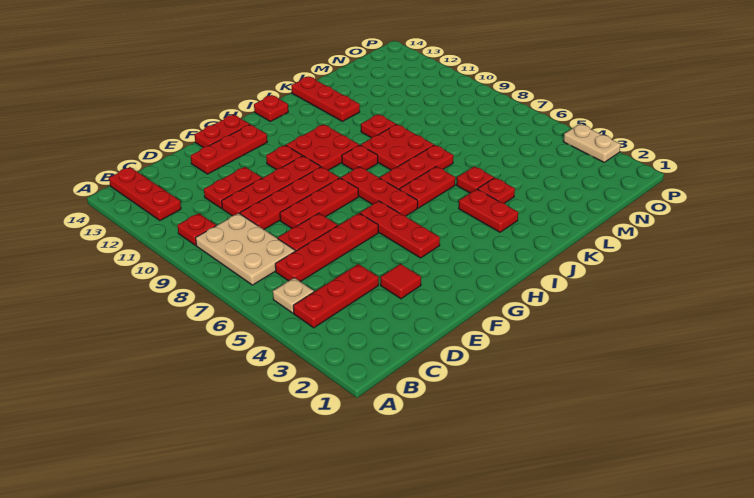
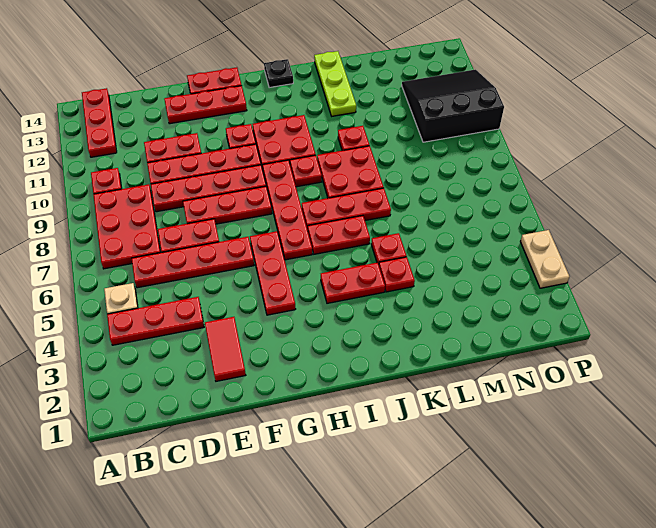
tan plate B7:C9 level 1 -> red plate B7:C9 level 1
red tile E3 level 1 -> red tile E2:E3 level 1
red plate H6:H8 level 1 -> red plate H6:H9 level 1
red plate I14 level 1 -> black plate I14 level 1
red plate J3:J4 level 1 -> red plate I4:J4 level 1
red plate K12:K14 level 1 -> lime plate K12:K14 level 1
none -> black slope N10:P12 level 1 top 10

